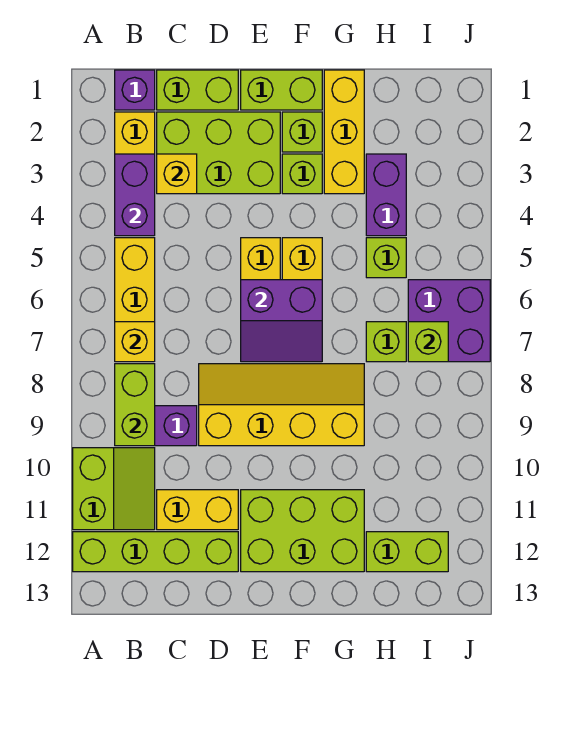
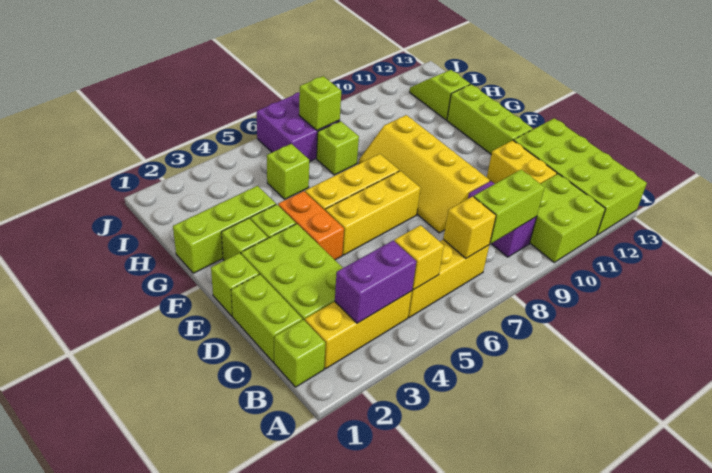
lime slope A10:B11 level 1 top A -> lime brick A10:B11 level 1
lime brick A12:D12 level 1 -> lime brick A12:D13 level 1
purple brick B1 level 1 -> lime brick B1 level 1
yellow brick C3 level 2 -> yellow brick B5 level 2
lime brick E1:F1 level 1 -> lime brick E1 level 1
none -> orange brick E4:F4 level 1
purple slope E6:F7 level 2 top 6 -> none
lime brick E11:G12 level 1 -> lime brick E12:G12 level 1
yellow brick G1:G3 level 1 -> lime brick G1:G3 level 1
purple brick H3:H4 level 1 -> none
lime brick H12:I12 level 1 -> lime slope H12:I12 level 1 top H

